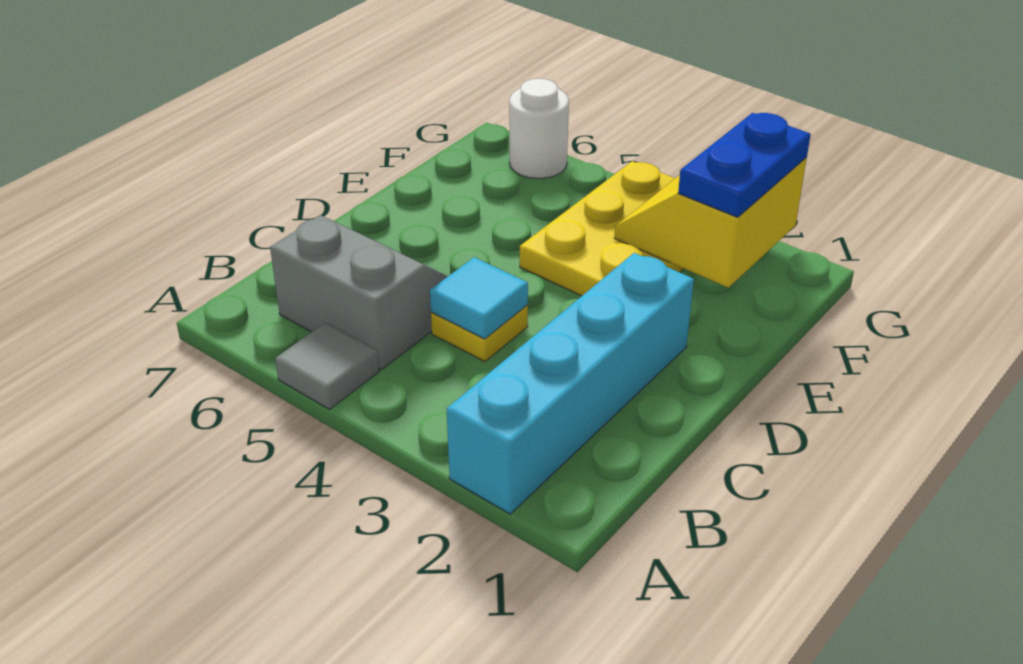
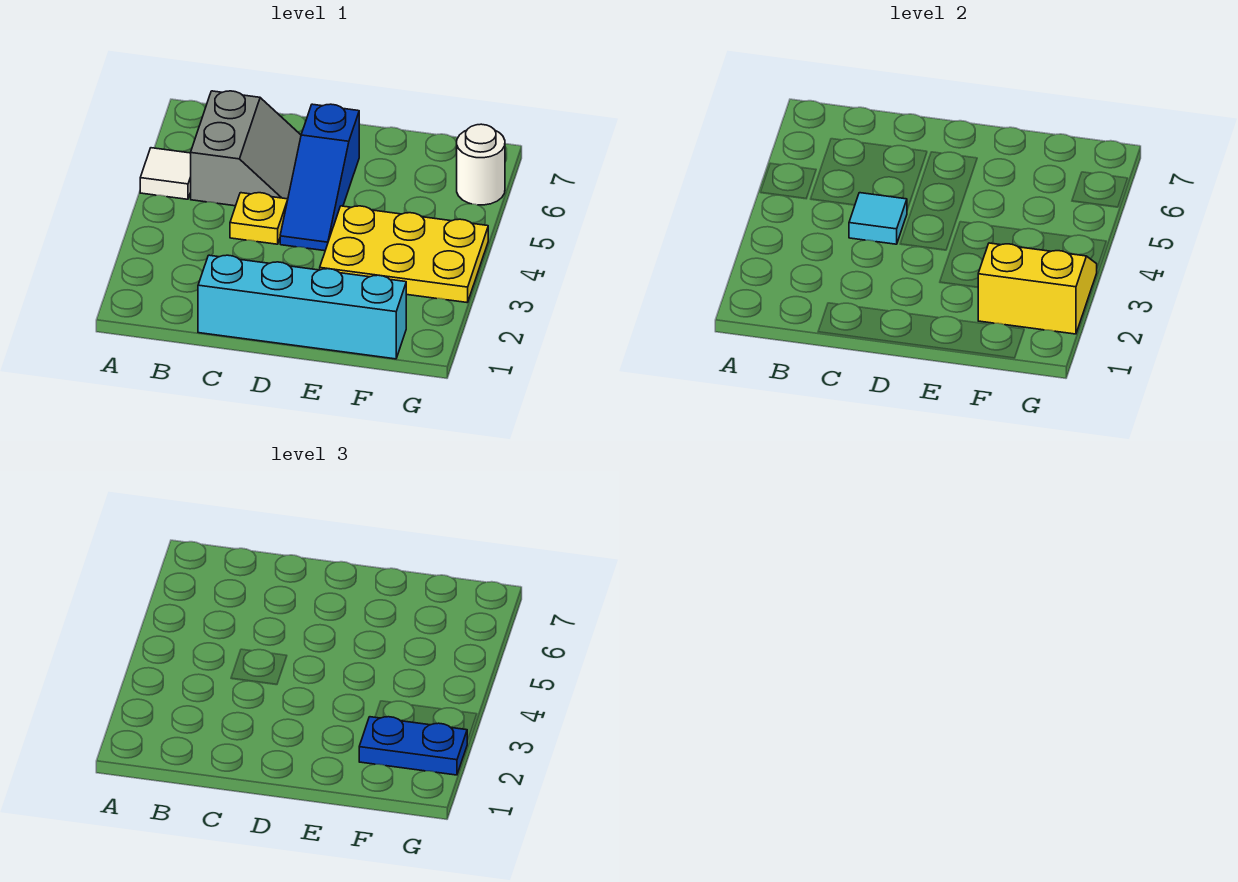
cyan brick A2:D2 level 1 -> cyan brick C1:F1 level 1
grey tile A5 level 1 -> white tile A5 level 1
none -> blue slope D4:D6 level 1 top 6

